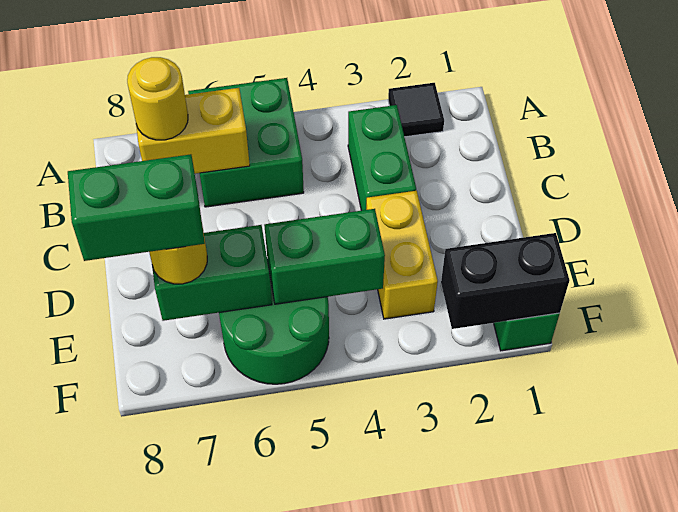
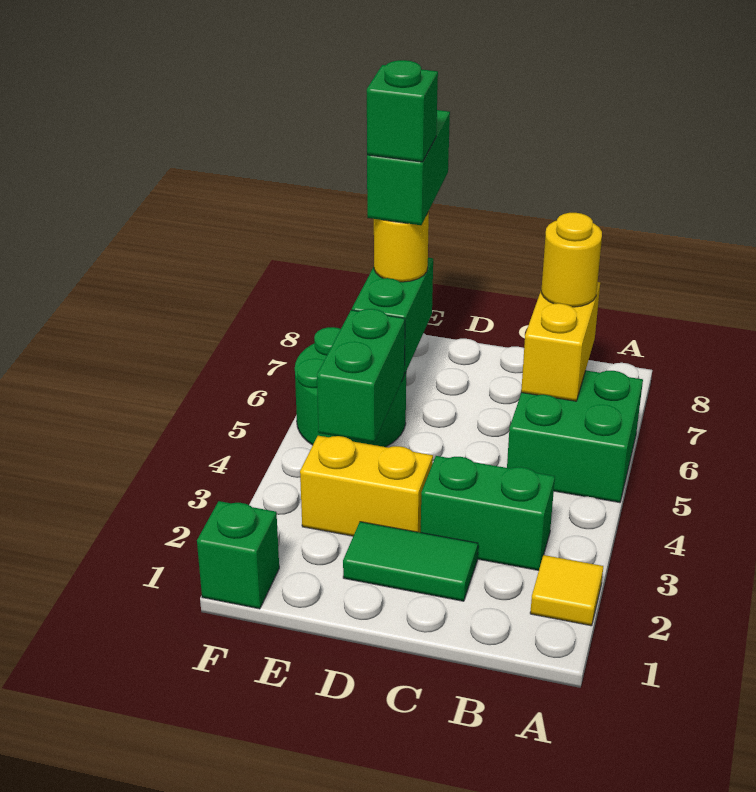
black tile A2 level 1 -> yellow tile A2 level 1
none -> green tile C2:D2 level 1
none -> green brick E7 level 5
black brick F1:F2 level 2 -> none

